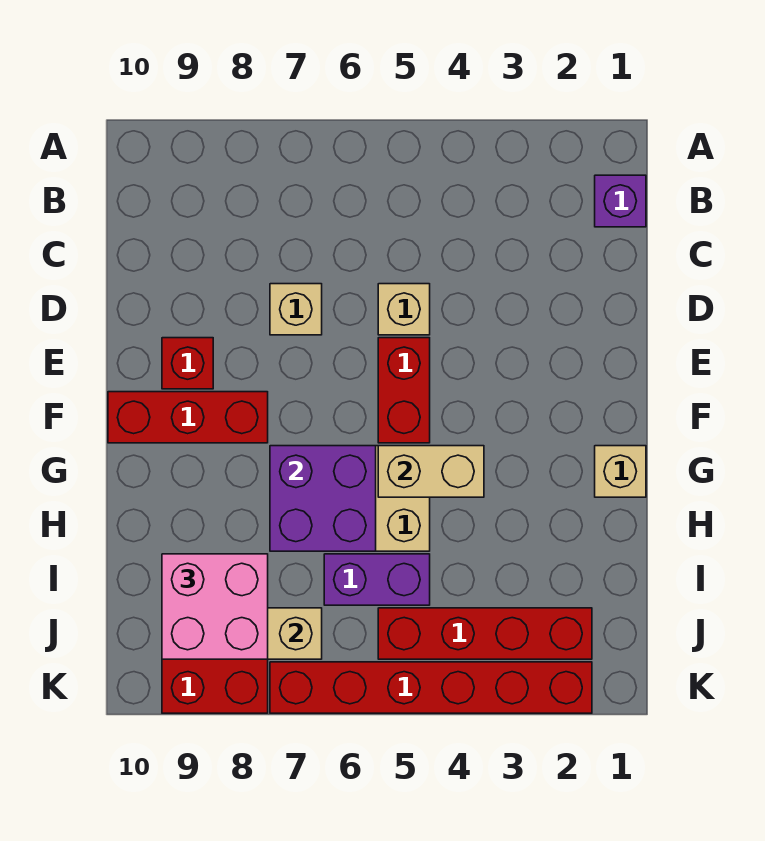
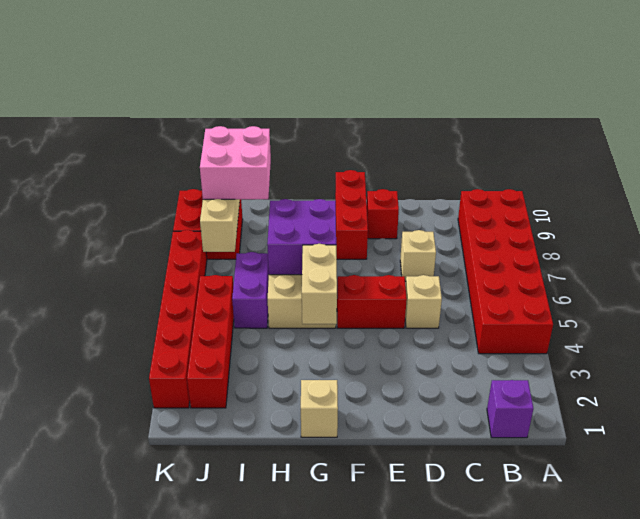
none -> red brick A4:B9 level 1

